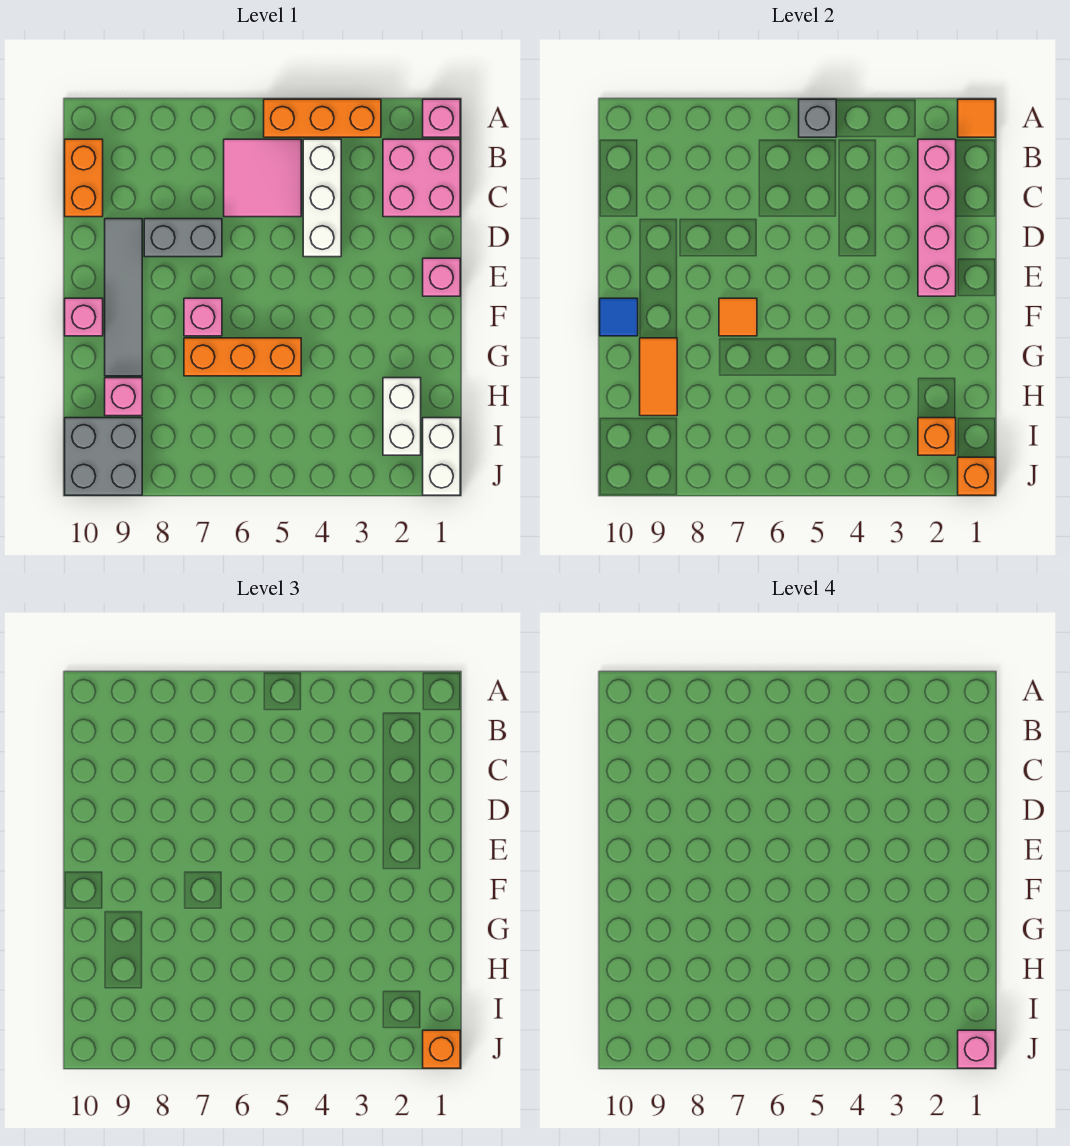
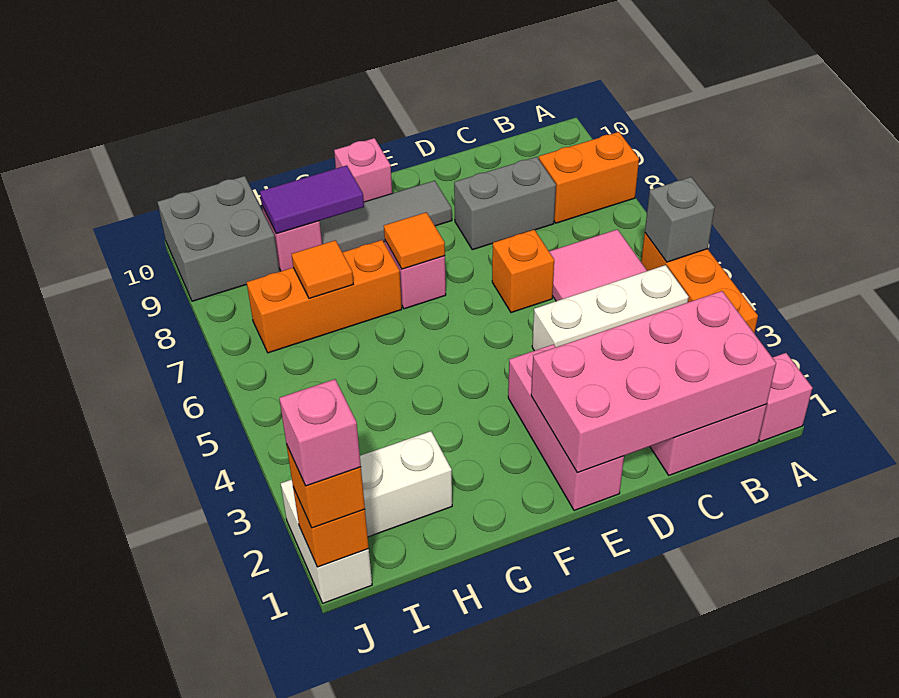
orange tile A1 level 2 -> orange tile H7 level 2
pink brick B2:E2 level 2 -> pink brick B1:E2 level 2
orange brick B10:C10 level 1 -> orange brick A8:B8 level 1
grey brick D7:D8 level 1 -> grey brick C8:D8 level 1
grey tile D9:G9 level 1 -> grey tile E9:G9 level 1
pink brick E1 level 1 -> pink brick E1:E3 level 1
blue tile F10 level 2 -> none
orange brick G5:G7 level 1 -> orange brick G7:I7 level 1
orange tile G9:H9 level 2 -> purple tile G9:H9 level 2
white brick I1:J1 level 1 -> white brick J1:J2 level 1
orange brick I2 level 2 -> orange brick D6 level 1

